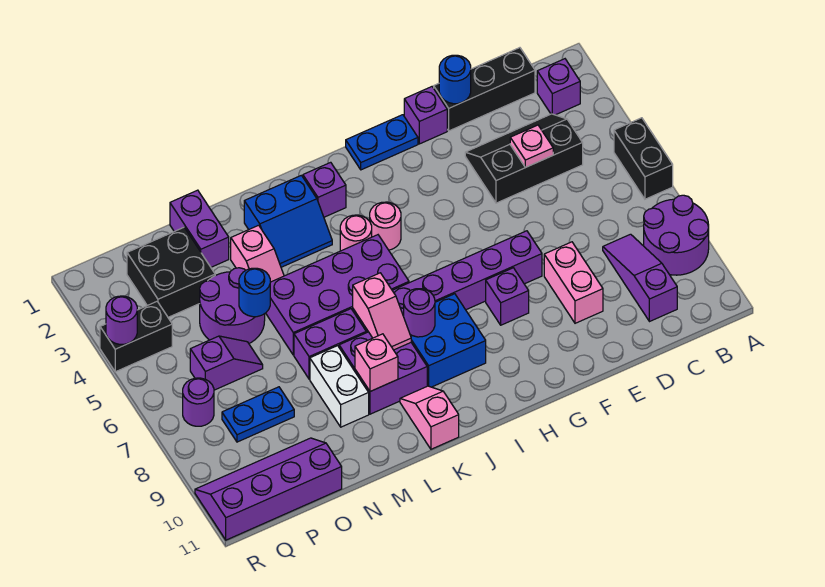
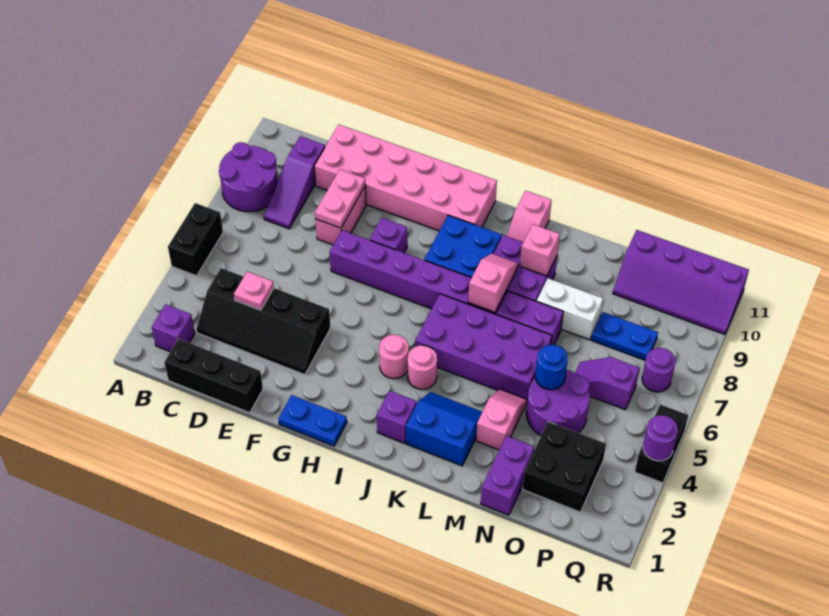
black slope C3:E4 level 1 top 4 -> black slope C3:F4 level 1 top 4
none -> pink brick D10:I11 level 1
blue round brick E1 level 2 -> none
none -> pink plate E8:E9 level 2
purple brick F1 level 1 -> none
purple round brick J8 level 2 -> none
white brick M8:M9 level 1 -> white brick M8:N8 level 1
black brick Q4:R4 level 1 -> black brick R4:R5 level 1

